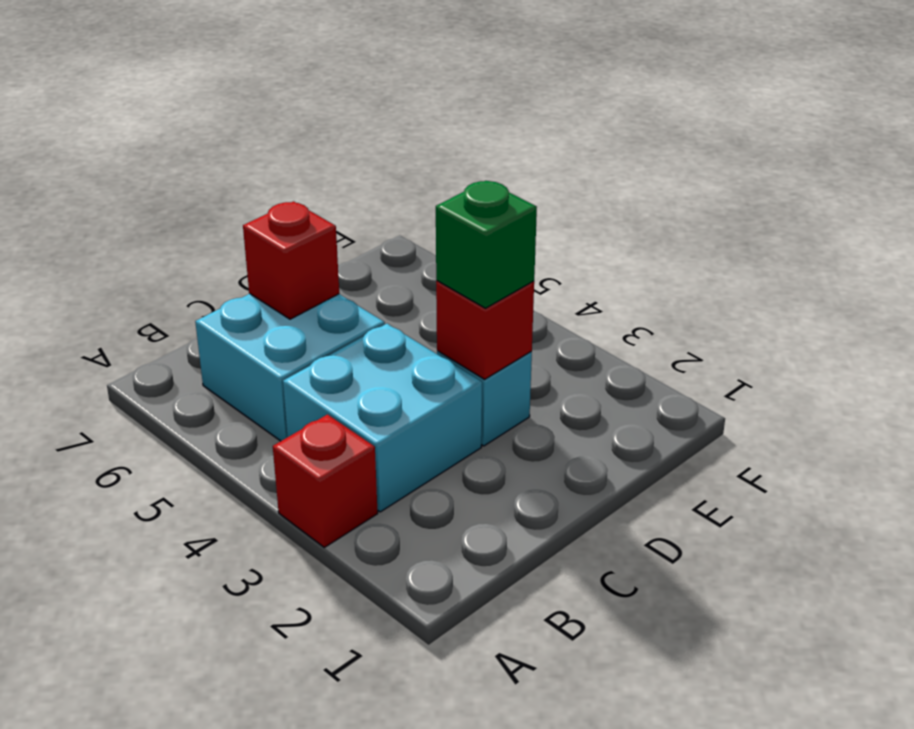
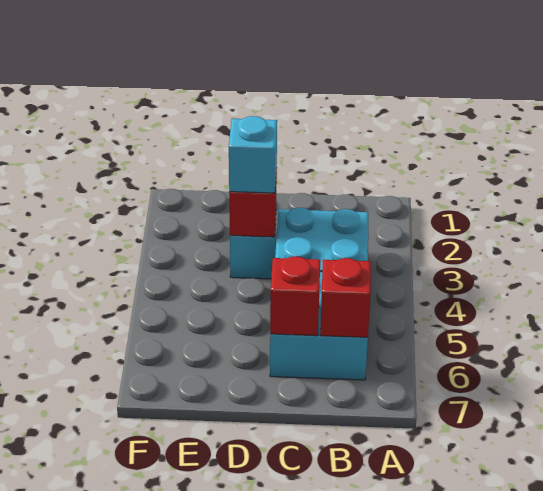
red brick A3 level 1 -> red brick B6 level 2
green brick D3 level 3 -> cyan brick D3 level 3

